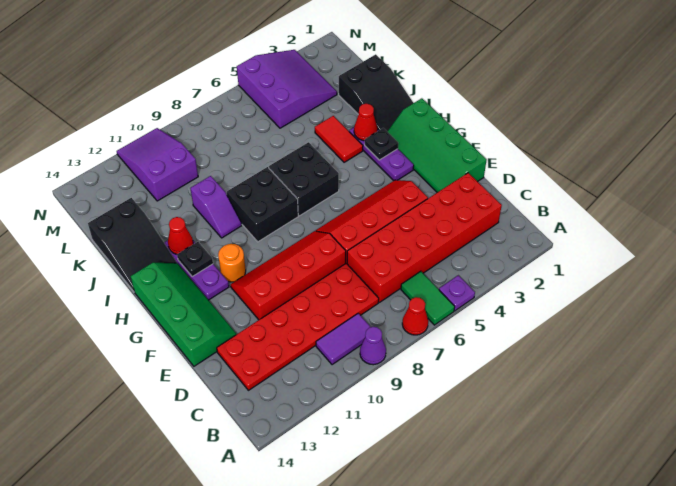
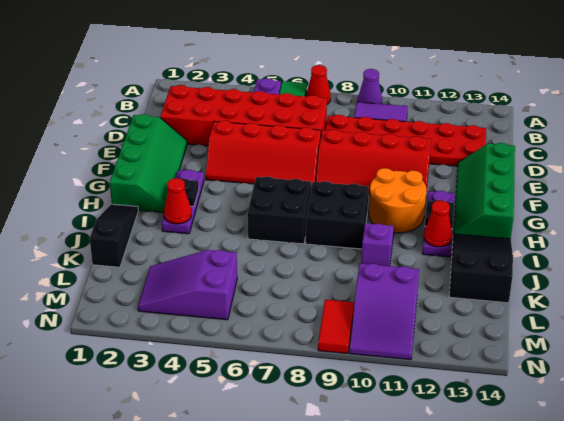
orange round brick G11 level 1 -> orange round brick G10:H11 level 1
black slope I1:K2 level 1 top K -> black slope I1:K1 level 1 top K
red tile I4:J4 level 1 -> red tile M9:N9 level 1
purple slope L3:N5 level 1 top 5 -> purple slope L3:M5 level 1 top 5

